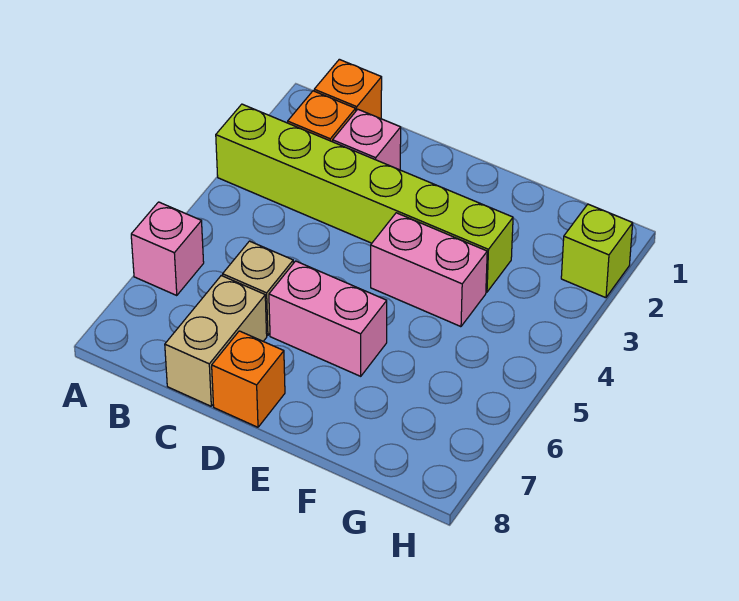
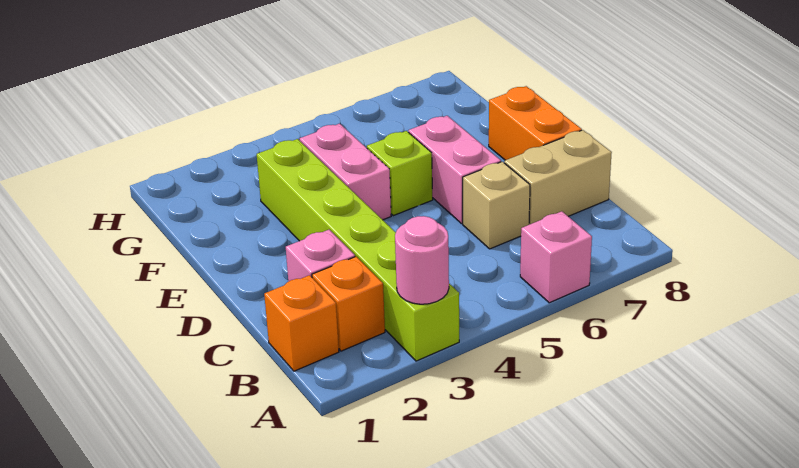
none -> pink round brick A3 level 2
orange brick D8 level 1 -> orange brick D8:E8 level 1
lime brick H2 level 1 -> lime brick E5 level 1

